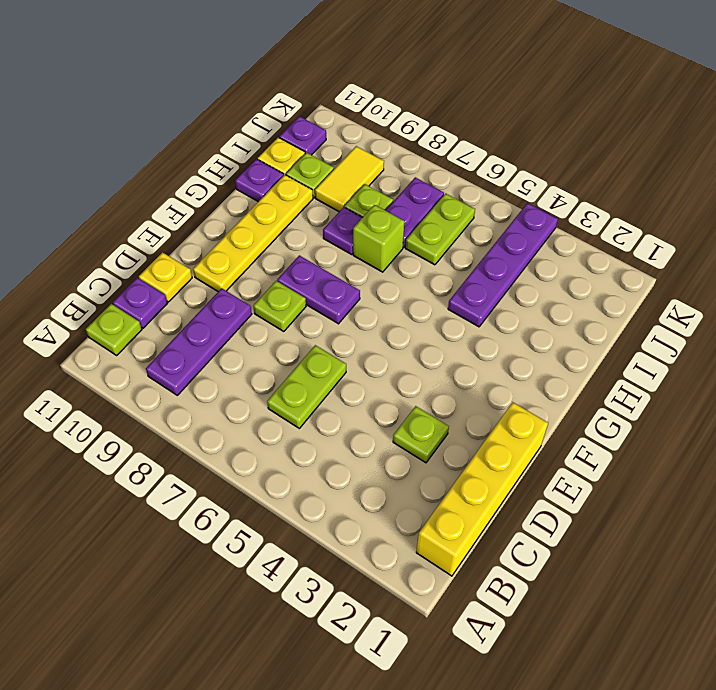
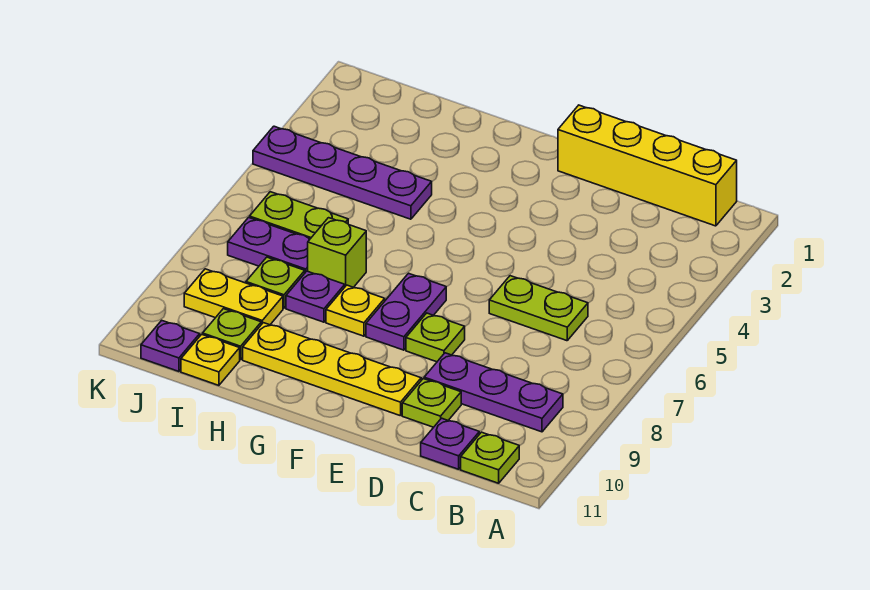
lime plate D3 level 1 -> lime plate D10 level 1
yellow plate D11 level 1 -> yellow plate G8 level 1
purple plate H11 level 1 -> none
yellow tile I9:J9 level 1 -> yellow plate I9:J9 level 1

